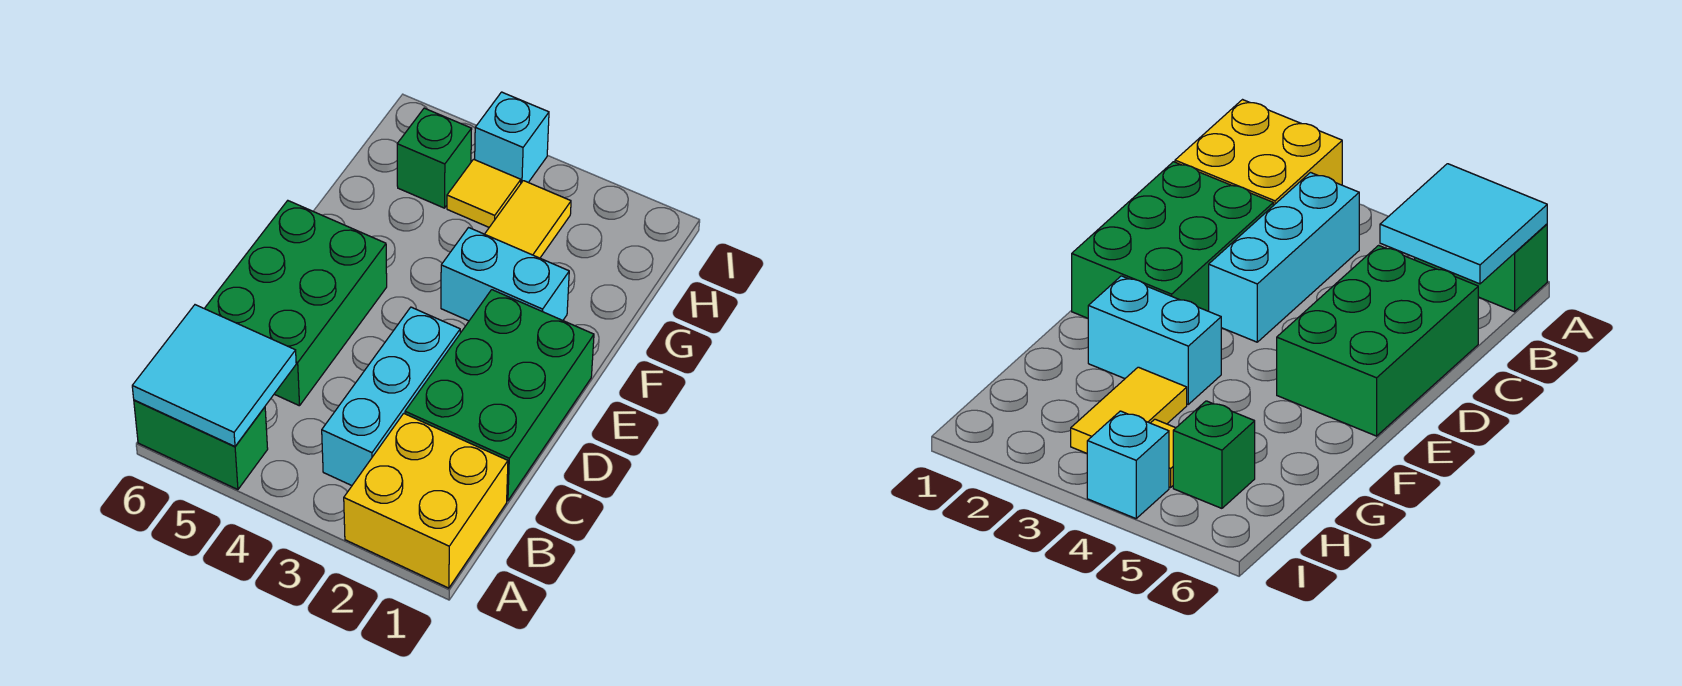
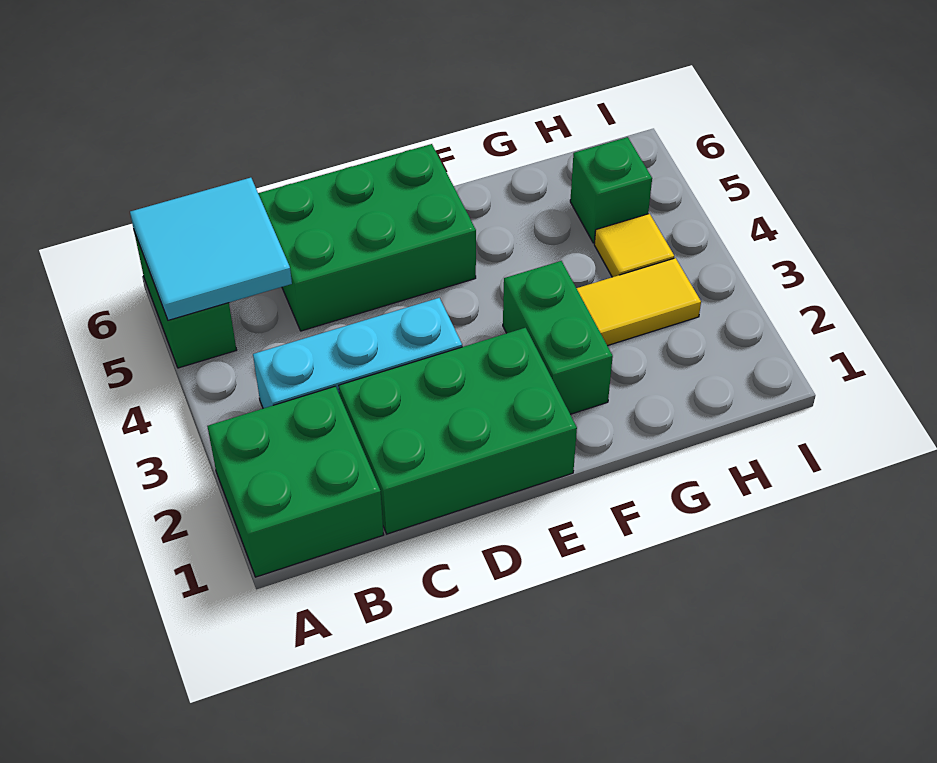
yellow brick A1:B2 level 1 -> green brick A1:B2 level 1
cyan brick F2:F3 level 1 -> green brick F2:F3 level 1
cyan brick I4 level 1 -> none

